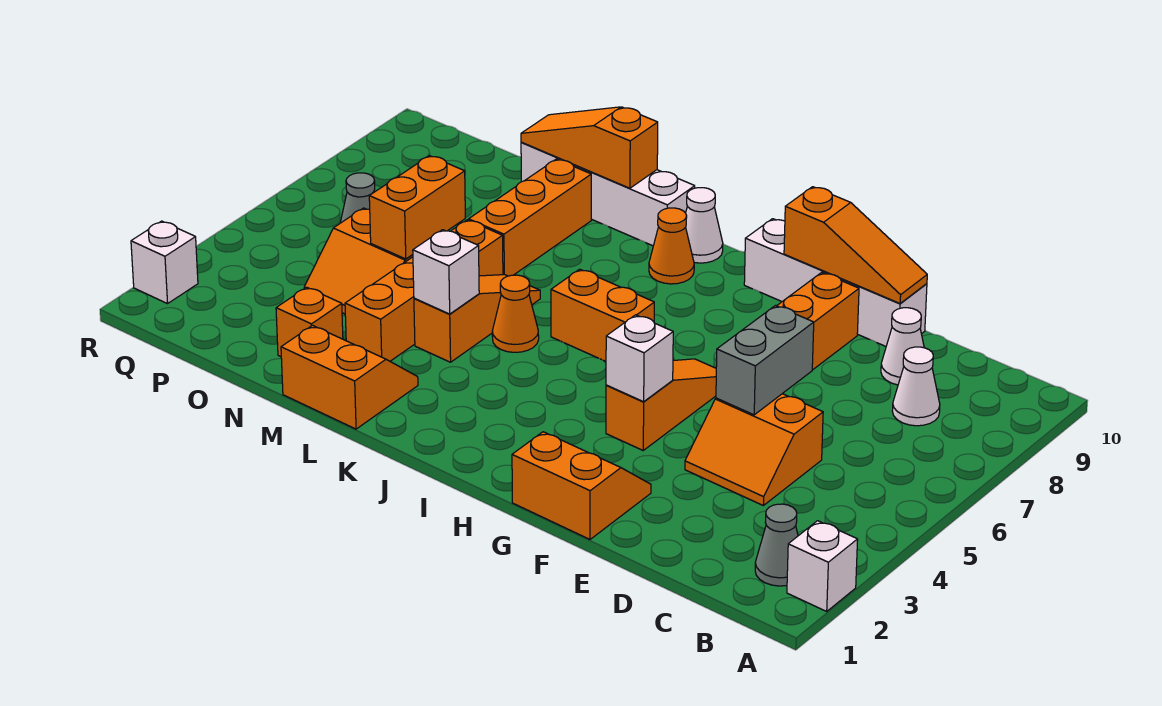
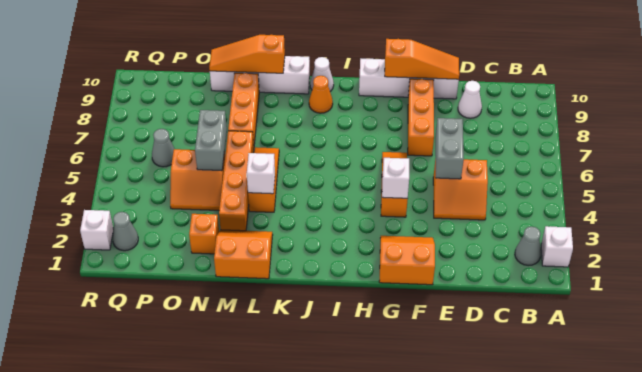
white cone C8 level 1 -> none
orange brick I6:J6 level 1 -> none
orange cone K5 level 1 -> none
orange brick N5:N6 level 2 -> grey brick N5:N6 level 2
none -> grey cone Q2 level 1

